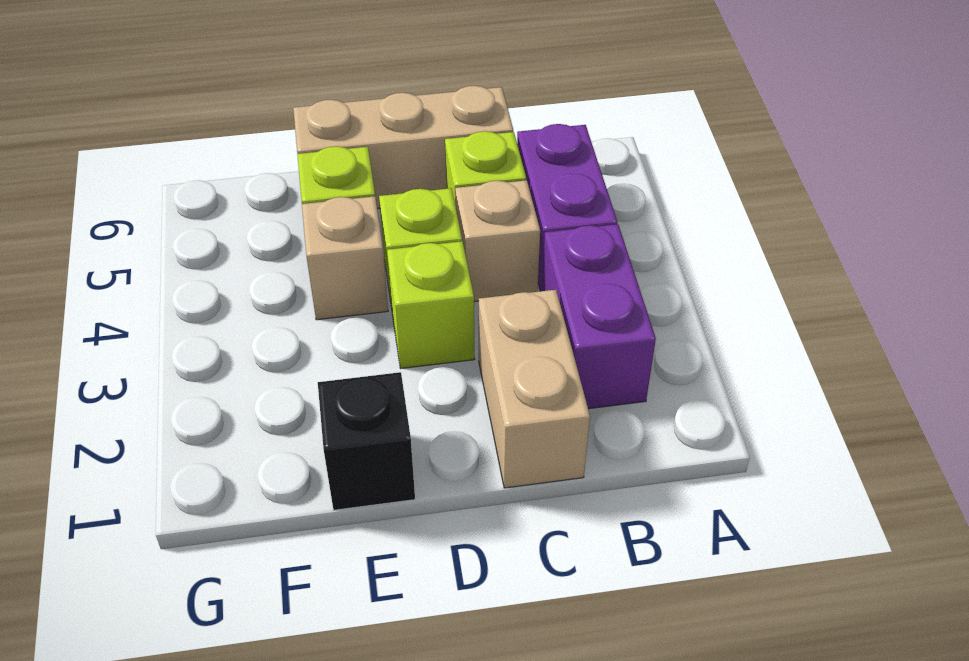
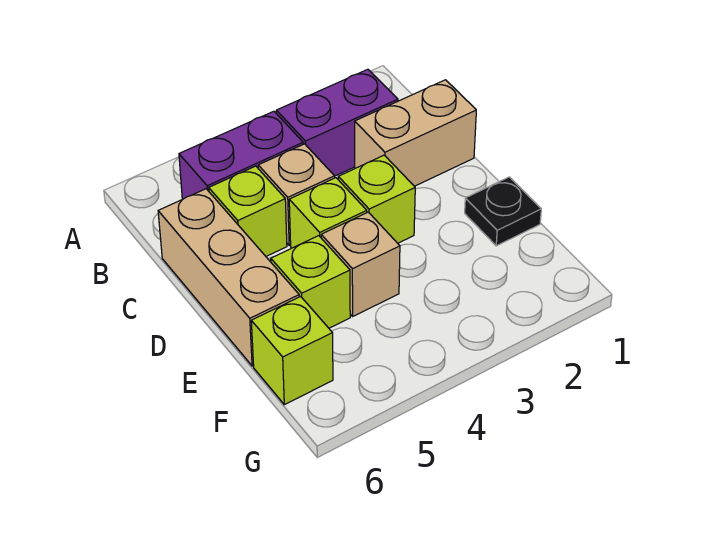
black brick E1 level 1 -> black plate E1 level 1
none -> lime brick F6 level 1

